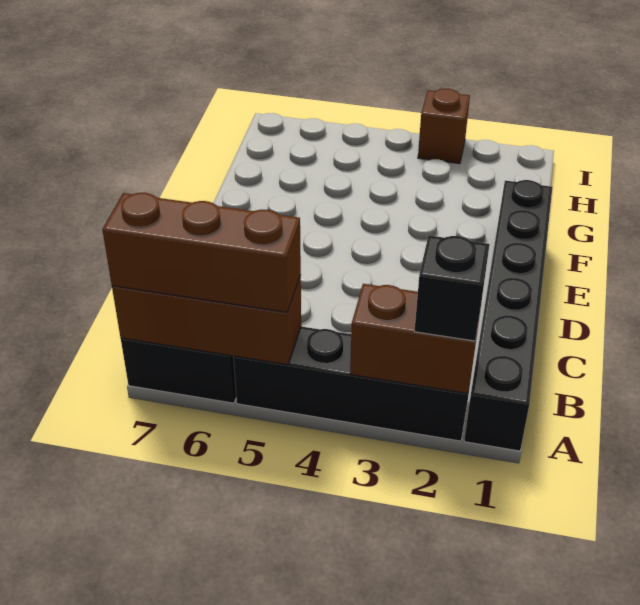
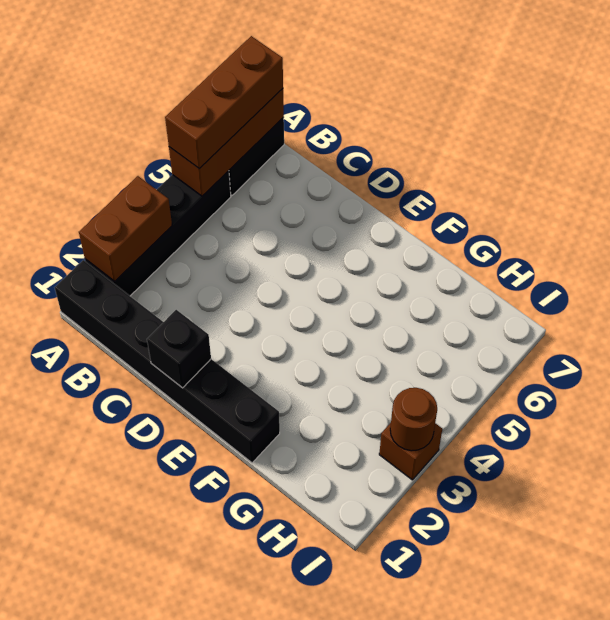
black brick A2 level 3 -> black brick D1 level 2
none -> brown round brick I3 level 2

